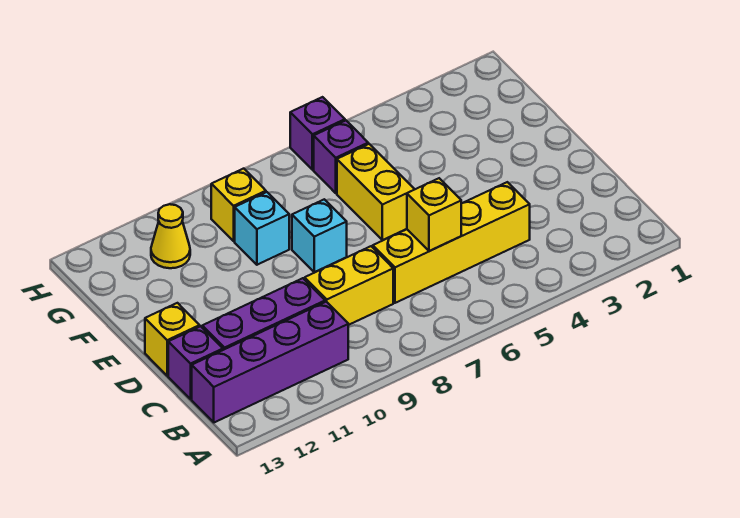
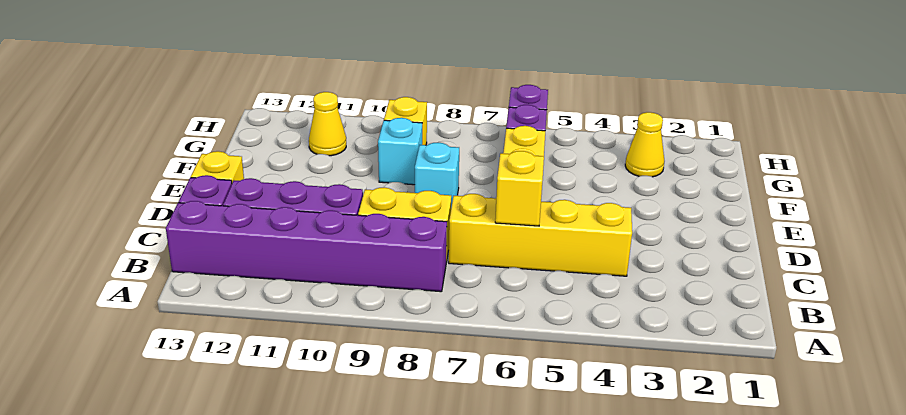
purple brick B10:B13 level 1 -> purple brick B8:B13 level 1
none -> yellow cone G3 level 1

